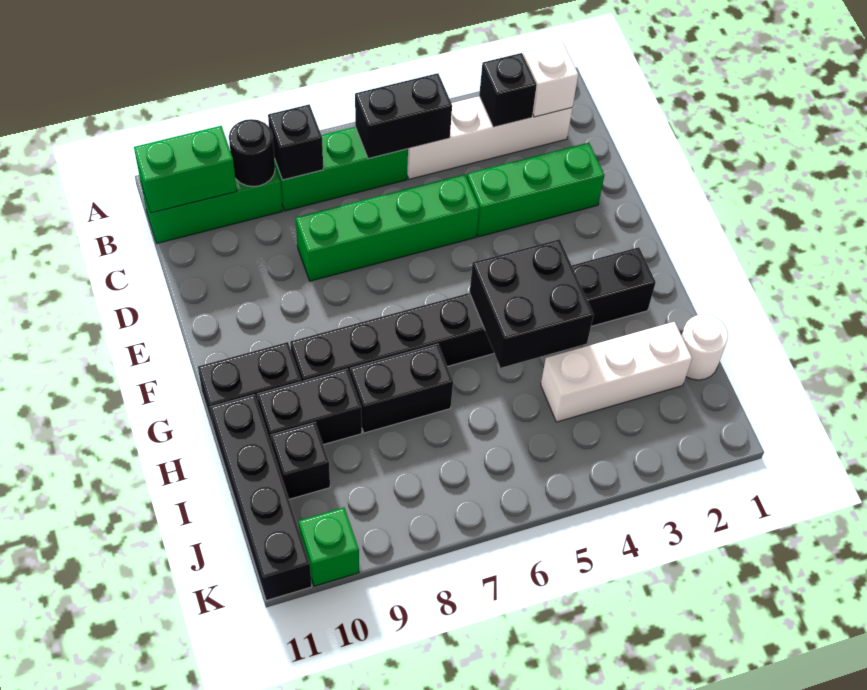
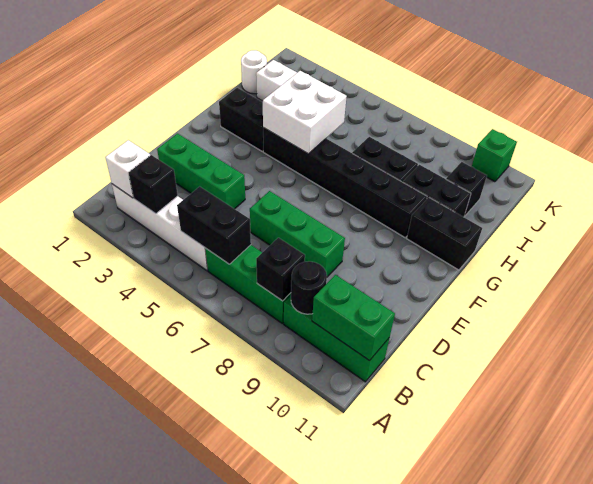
green brick D5:D8 level 1 -> green brick D6:D8 level 1
black brick G4:H5 level 2 -> white brick G4:H5 level 2
black brick H11:K11 level 1 -> none

